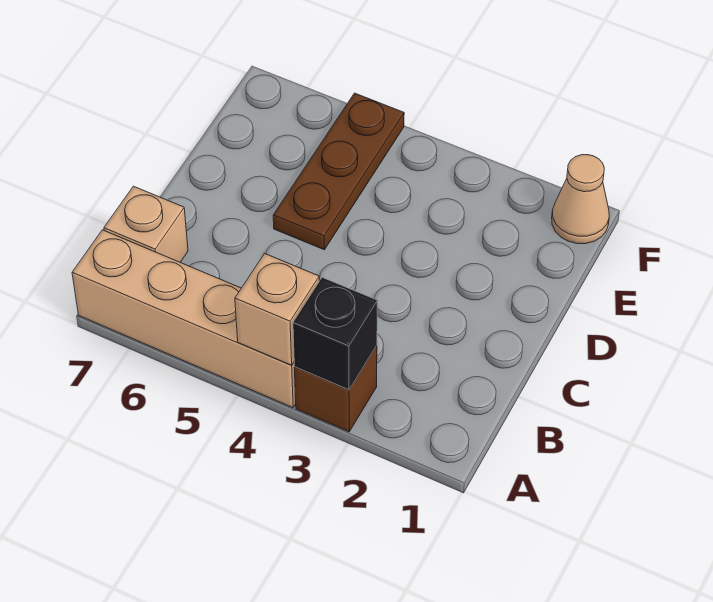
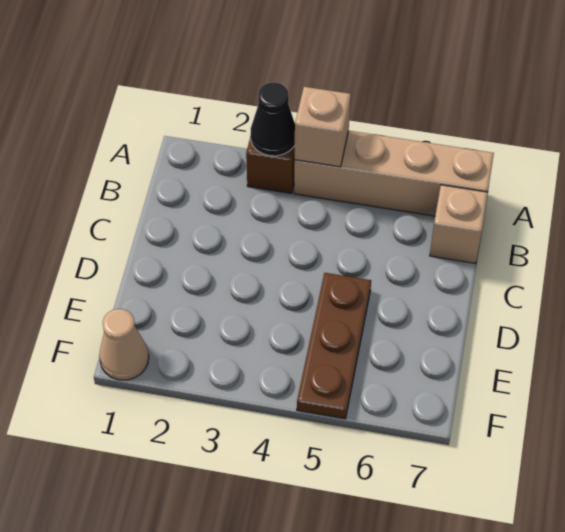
black brick A3 level 2 -> black cone A3 level 2

